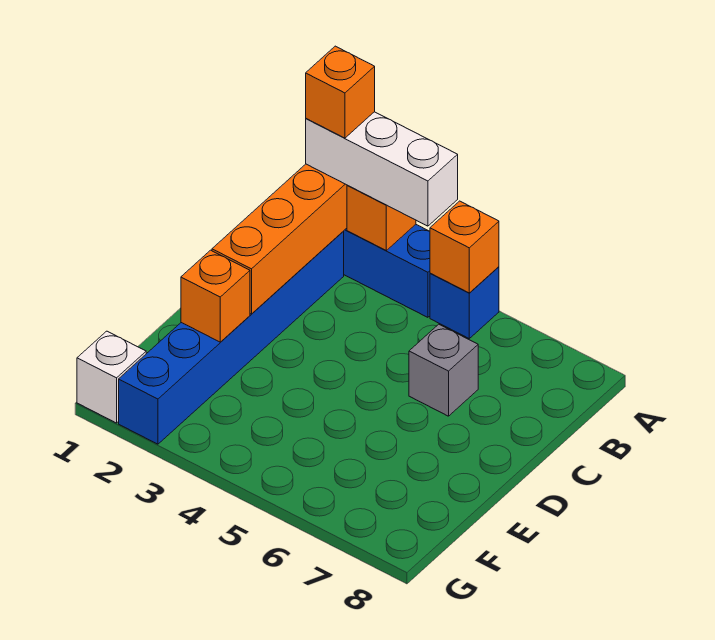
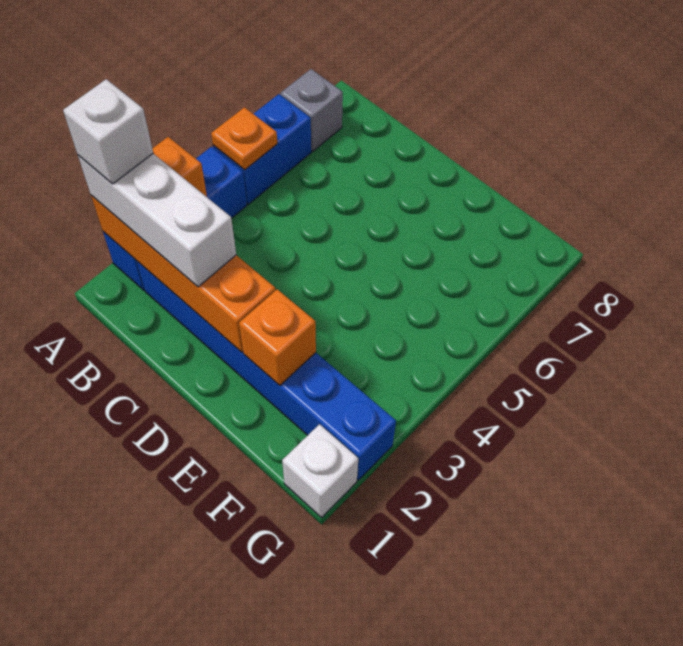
white brick A2:A4 level 3 -> white brick A2:C2 level 3
orange brick A2 level 4 -> white brick A2 level 4
blue brick A5 level 1 -> blue brick A5:A6 level 1
orange brick A5 level 2 -> orange plate A5 level 2
grey brick C6 level 1 -> grey brick A7 level 1

